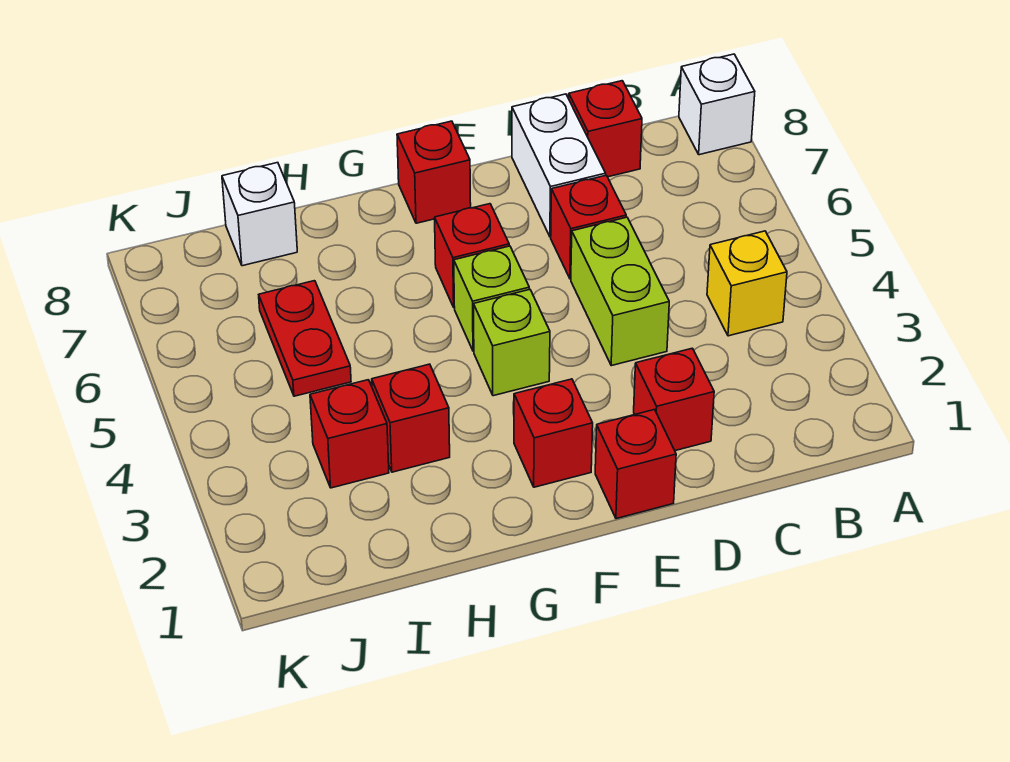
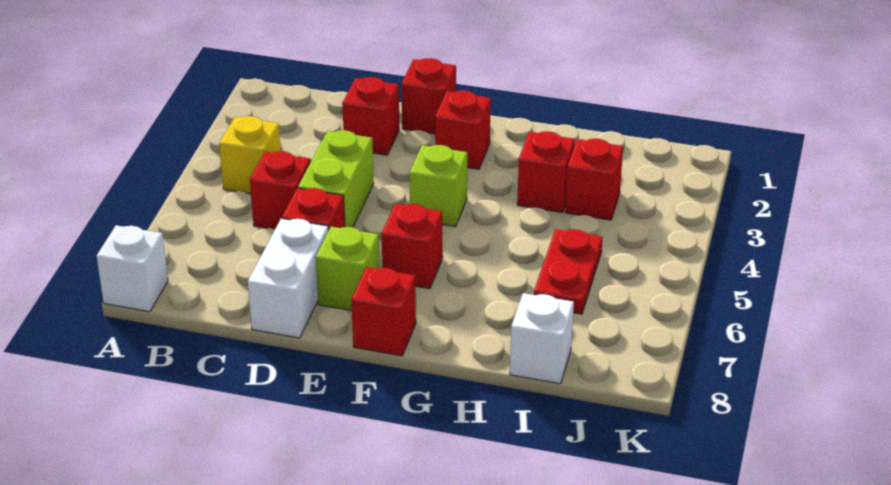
red brick C8 level 1 -> red brick C5 level 1
lime brick F5 level 1 -> lime brick E7 level 1

